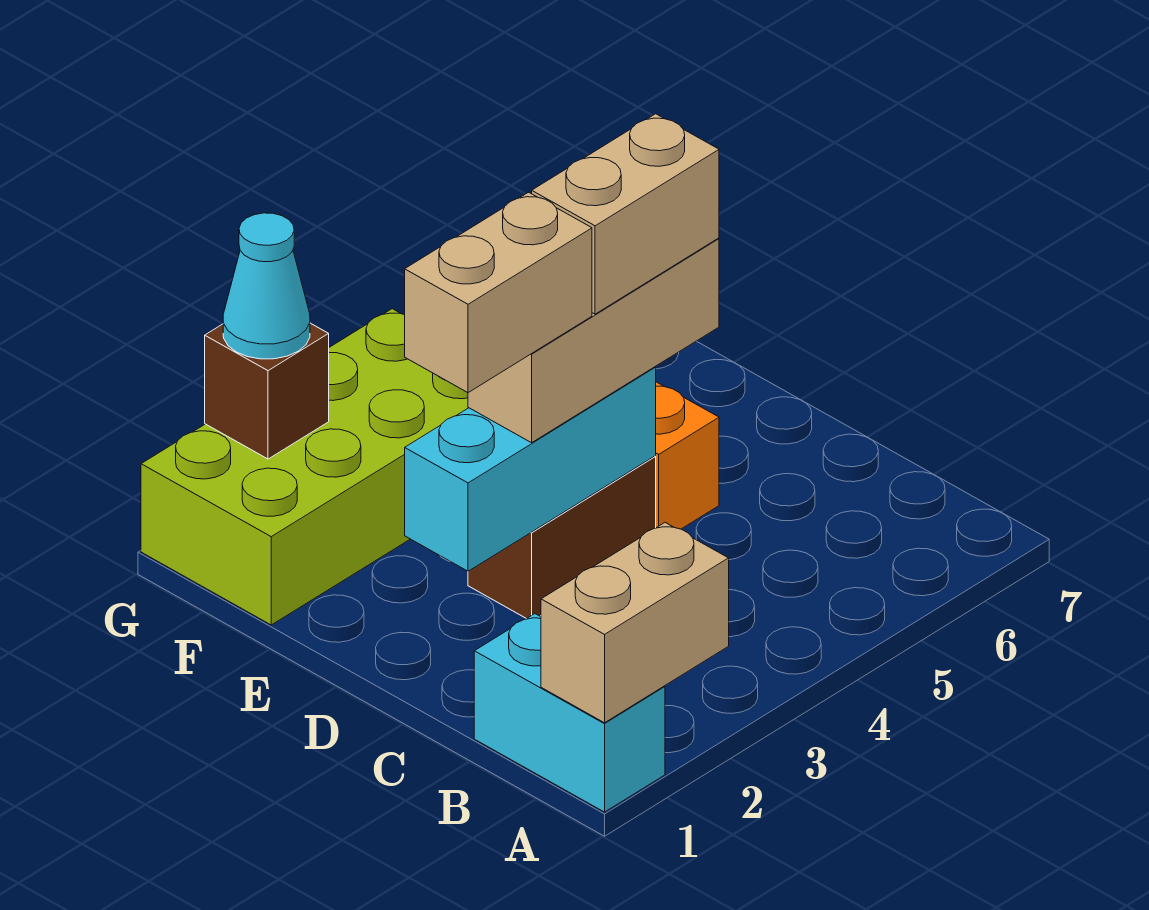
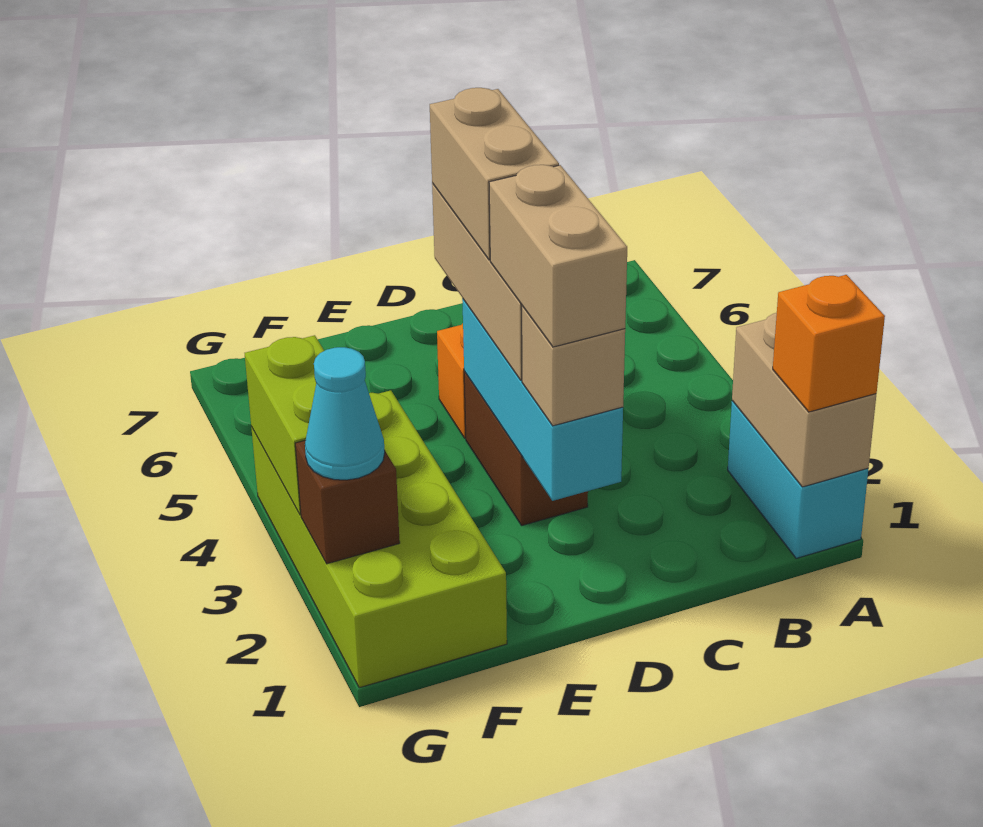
cyan brick A1:B1 level 1 -> cyan brick A1:A2 level 1
none -> orange brick A1 level 3
none -> tan brick D2 level 3
none -> lime brick G3:G4 level 2

